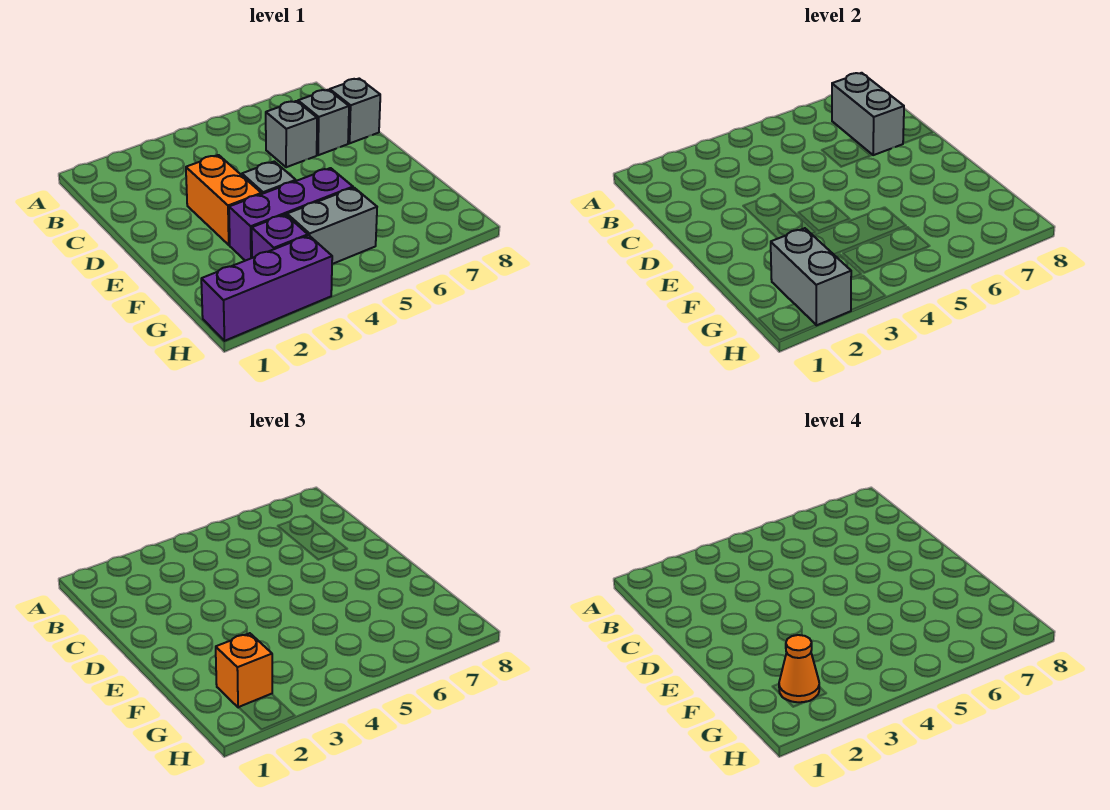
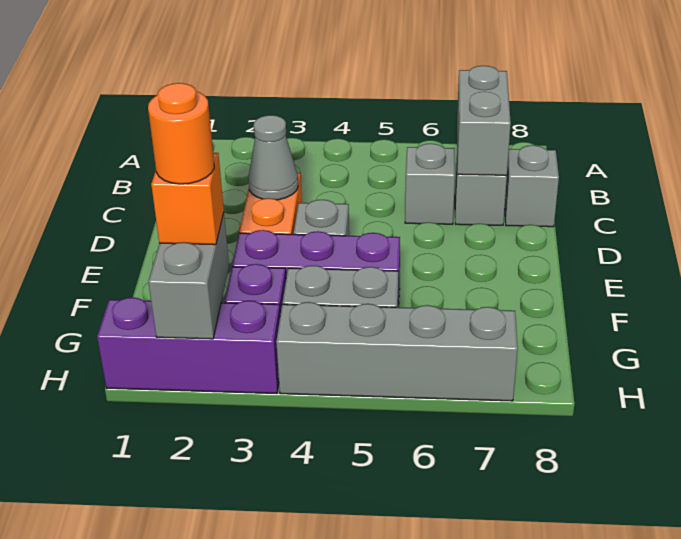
none -> grey cone D3 level 2
orange cone G2 level 4 -> orange round brick G2 level 4
none -> grey brick H4:H7 level 1

